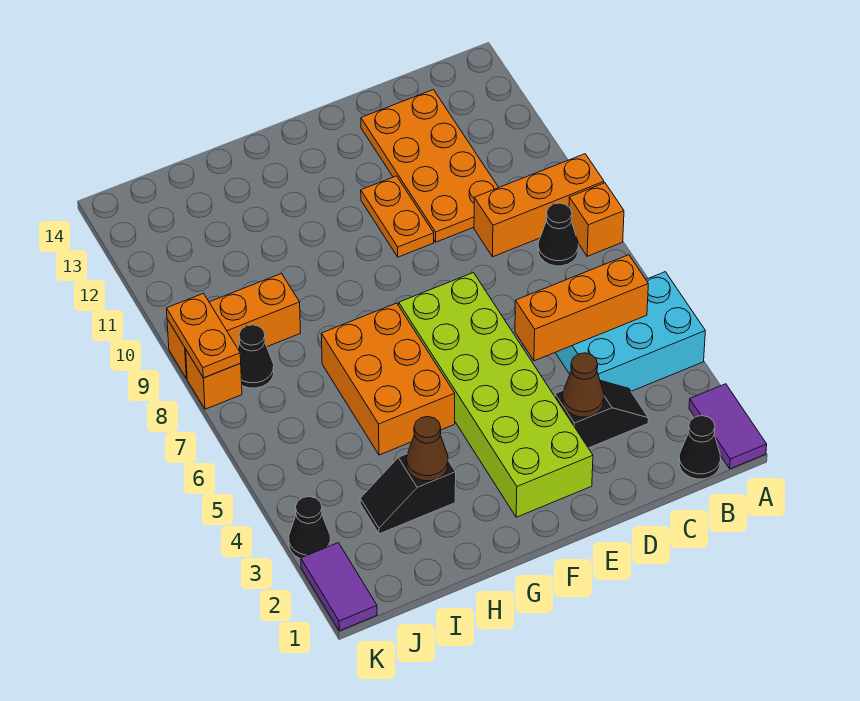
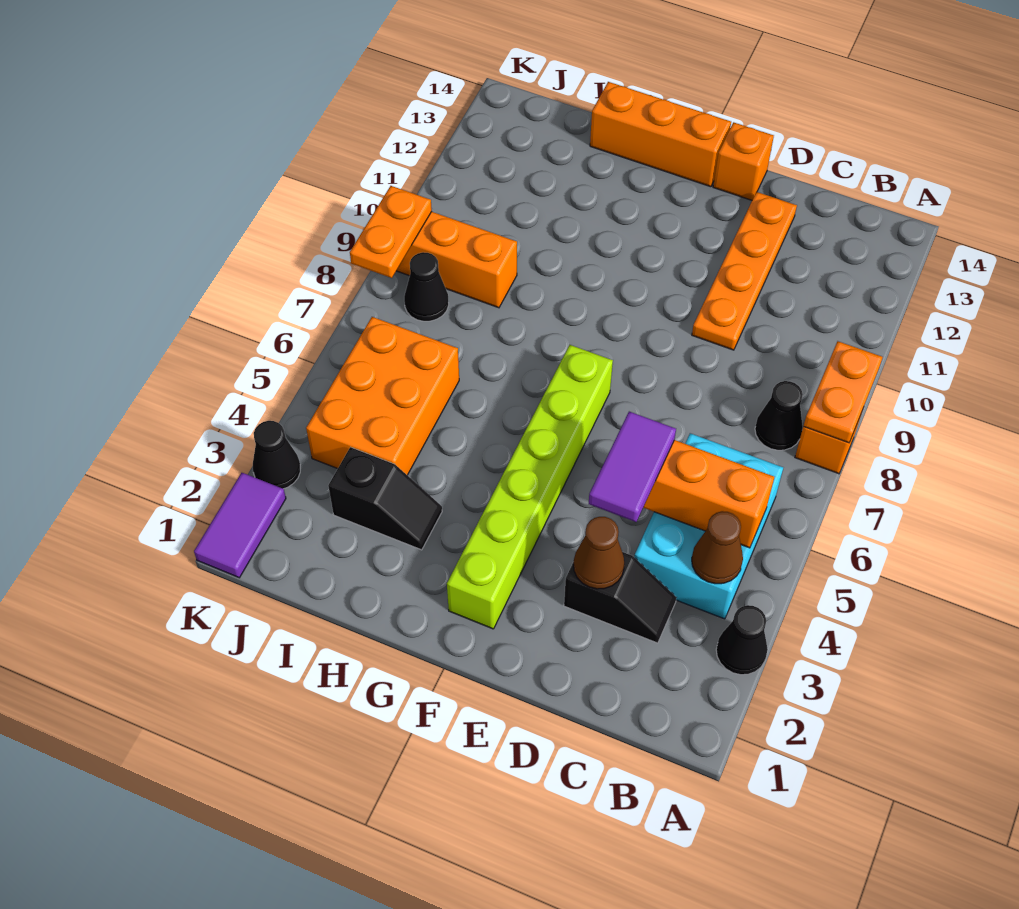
purple tile A1:A2 level 1 -> purple tile D4:D5 level 3
cyan brick A4:C5 level 1 -> cyan brick B4:C6 level 1
orange brick A9:C9 level 1 -> orange brick F14:H14 level 1
black cone B1 level 1 -> black cone A3 level 1
orange plate C10:D13 level 1 -> orange plate D10:D13 level 1
lime brick E2:F7 level 1 -> lime brick F2:F7 level 1
orange plate E10:E11 level 1 -> orange plate A8:A9 level 2
orange brick G5:H7 level 1 -> orange brick I4:J6 level 1
black slope H3:I3 level 1 top H -> black slope H3:I3 level 1 top I
brown cone H3 level 2 -> brown cone B4 level 2
orange brick K8 level 1 -> orange brick E14 level 1

